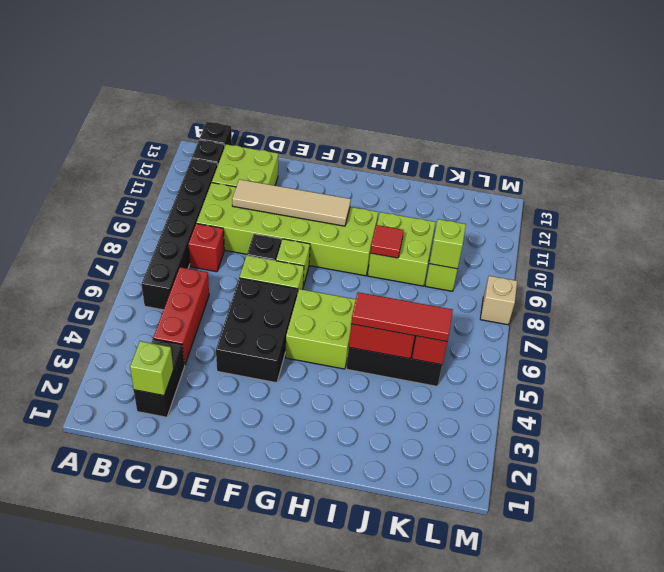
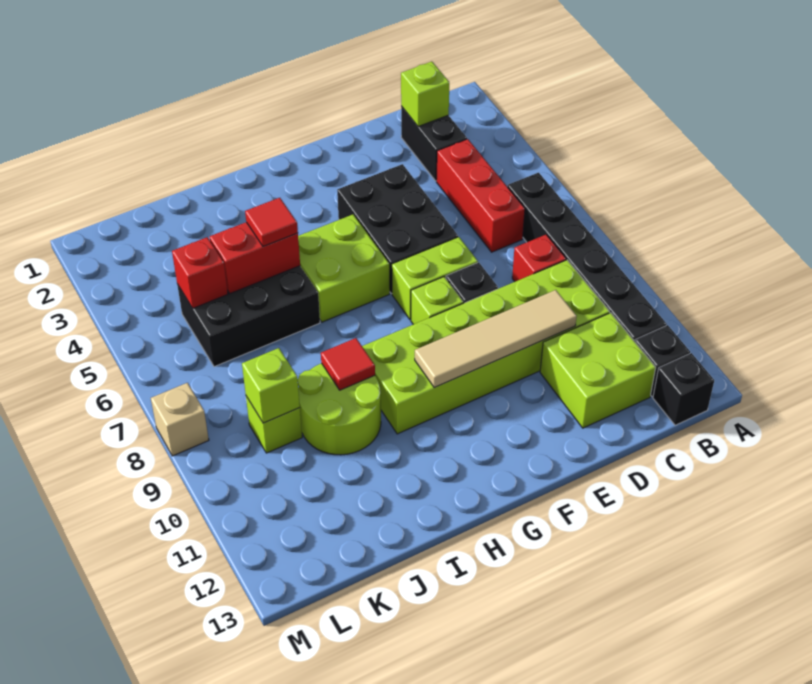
red tile I5:K5 level 3 -> red tile I5 level 3
lime brick I9:J10 level 1 -> lime round brick I9:J10 level 1

